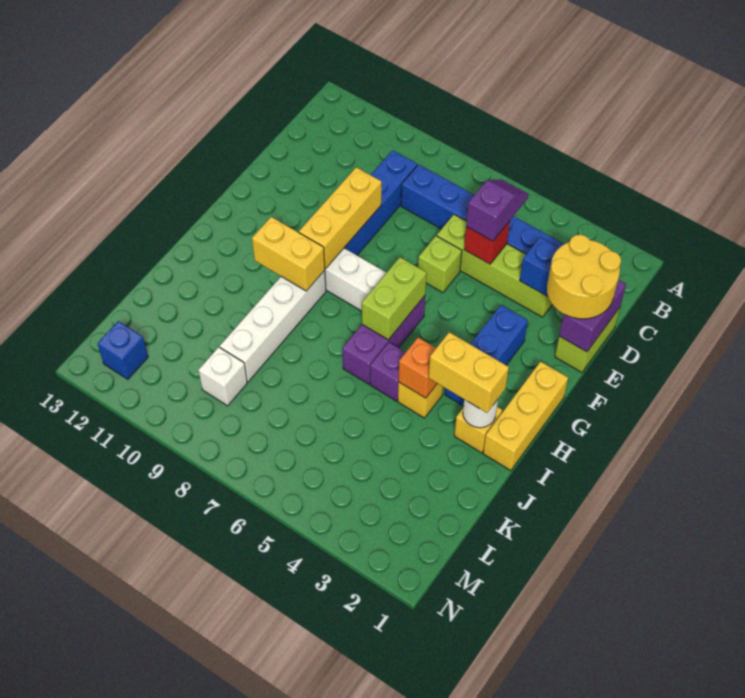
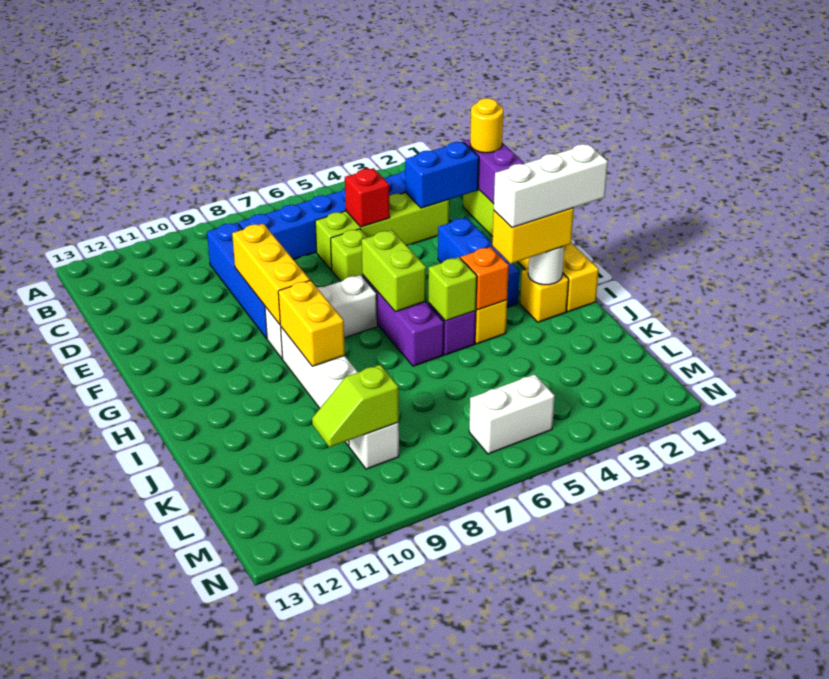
purple slope C5:D5 level 3 top D -> none
yellow round brick D1:E2 level 3 -> yellow round brick D1 level 3
yellow brick H9:H10 level 2 -> yellow brick H9:I9 level 2
none -> white brick I1:I3 level 4
none -> lime brick I5 level 2
none -> lime slope L9:L10 level 2 top 9
none -> white brick M5:M6 level 1
blue brick M12 level 1 -> none

